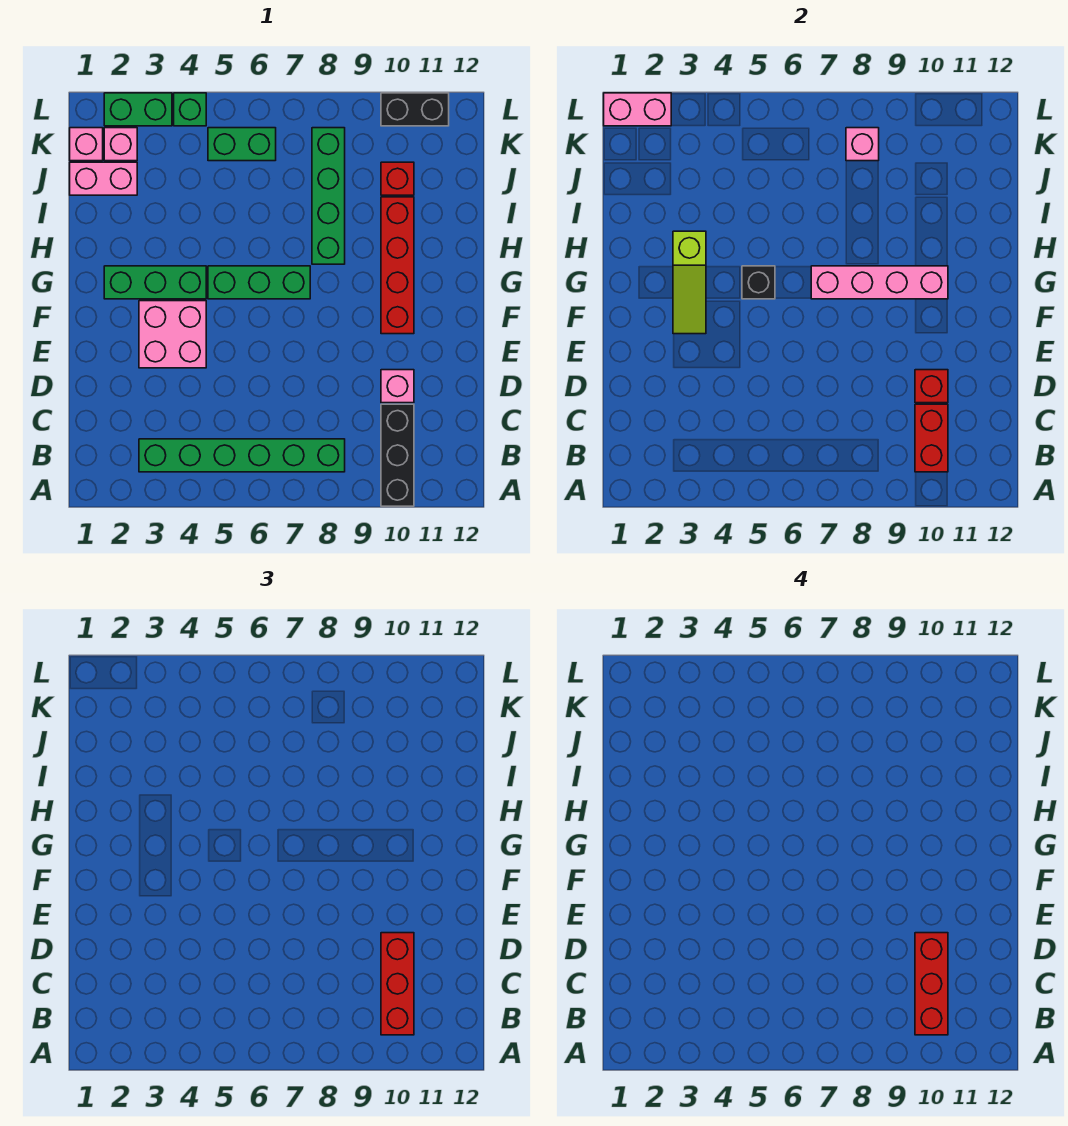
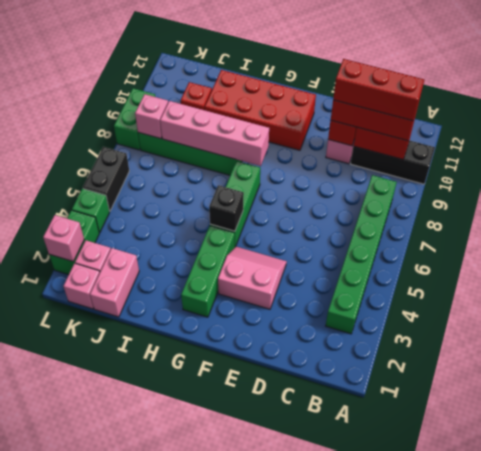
pink brick E3:F4 level 1 -> pink slope E3:F4 level 1 top 3
lime slope F3:H3 level 2 top H -> none
red brick F10:I10 level 1 -> red brick F10:I11 level 1
pink brick G7:G10 level 2 -> pink brick G8:J8 level 2
green brick K5:K6 level 1 -> green brick L8:L9 level 1
pink brick L1:L2 level 2 -> pink brick L2 level 2
black brick L10:L11 level 1 -> black brick L5:L6 level 1

